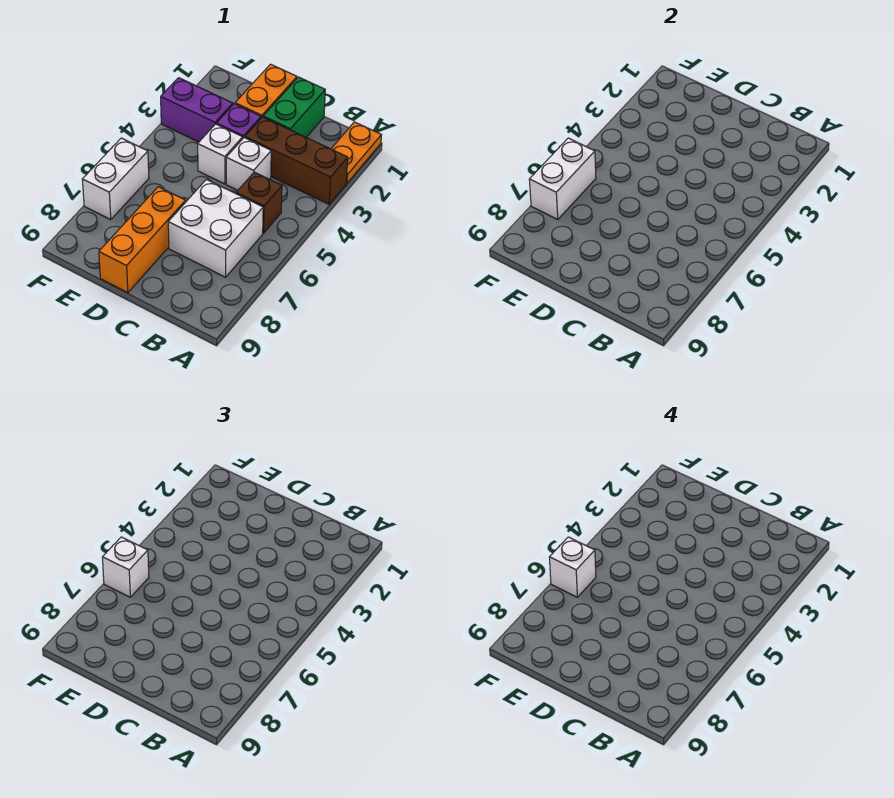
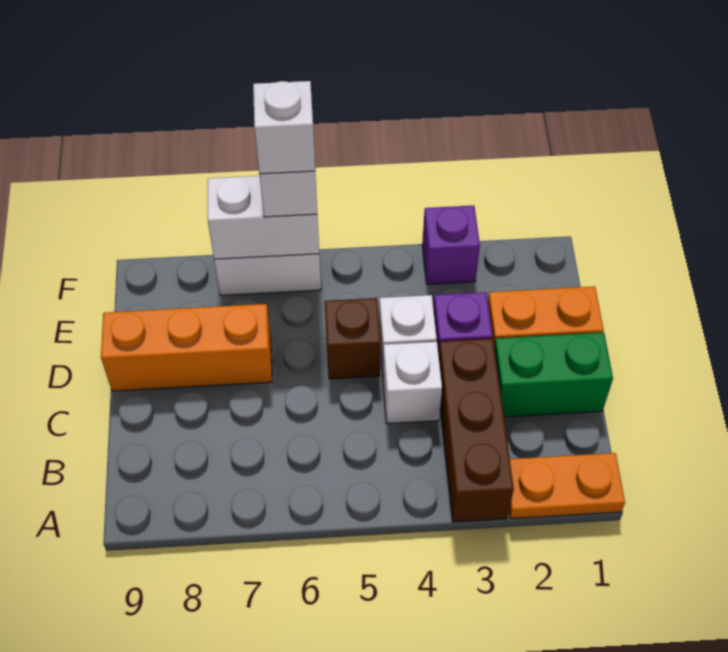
brown brick B5 level 1 -> brown brick D5 level 1
white brick B6:C7 level 1 -> none
purple brick E3:F3 level 1 -> purple brick F3 level 1

